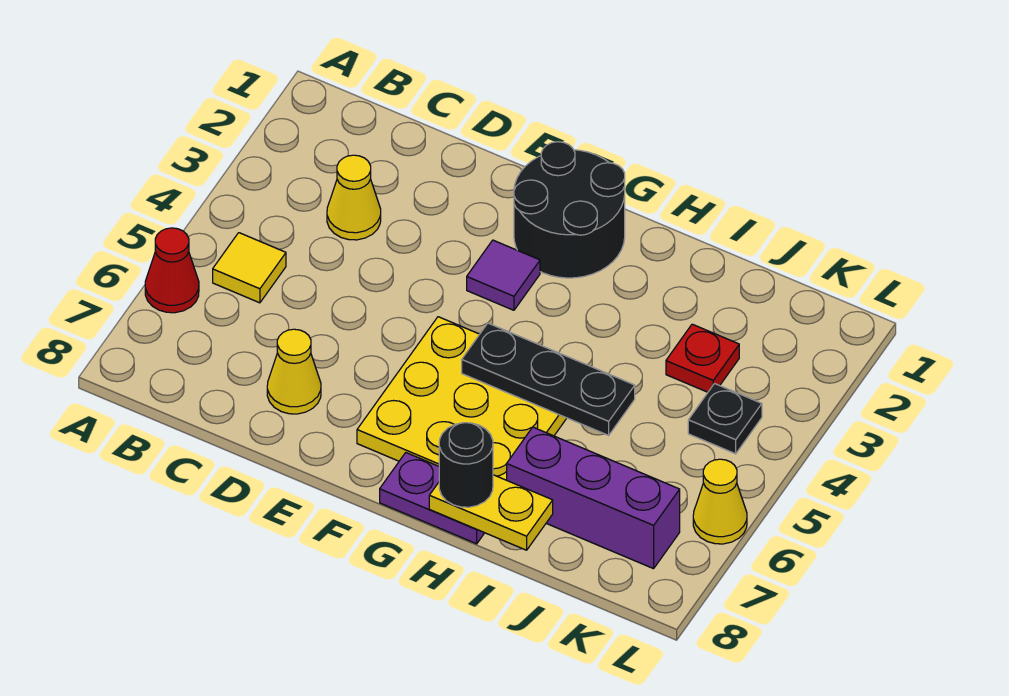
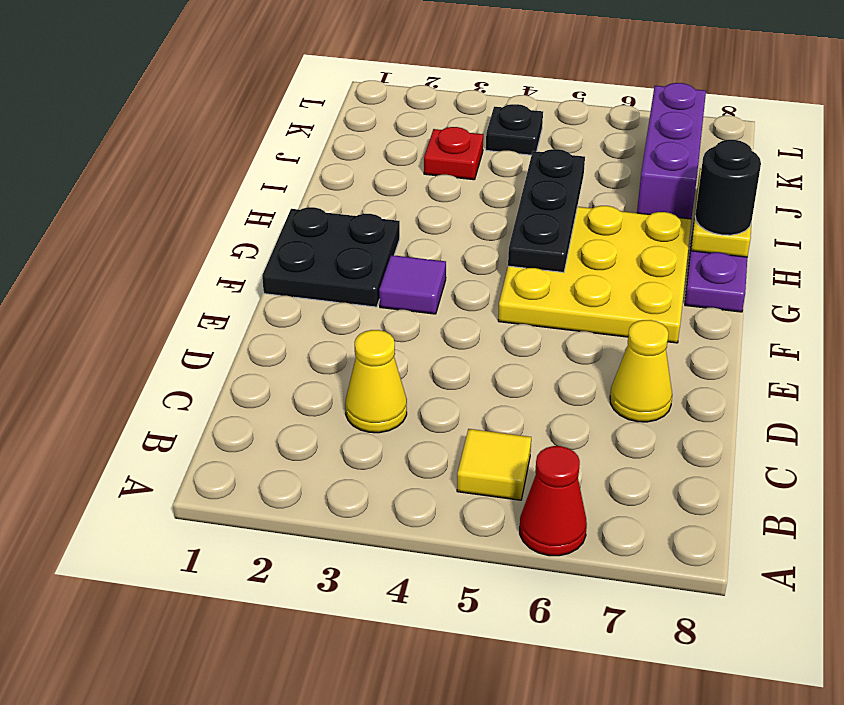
black round brick F1:G2 level 1 -> black plate F1:G2 level 1
yellow cone L6 level 1 -> none

